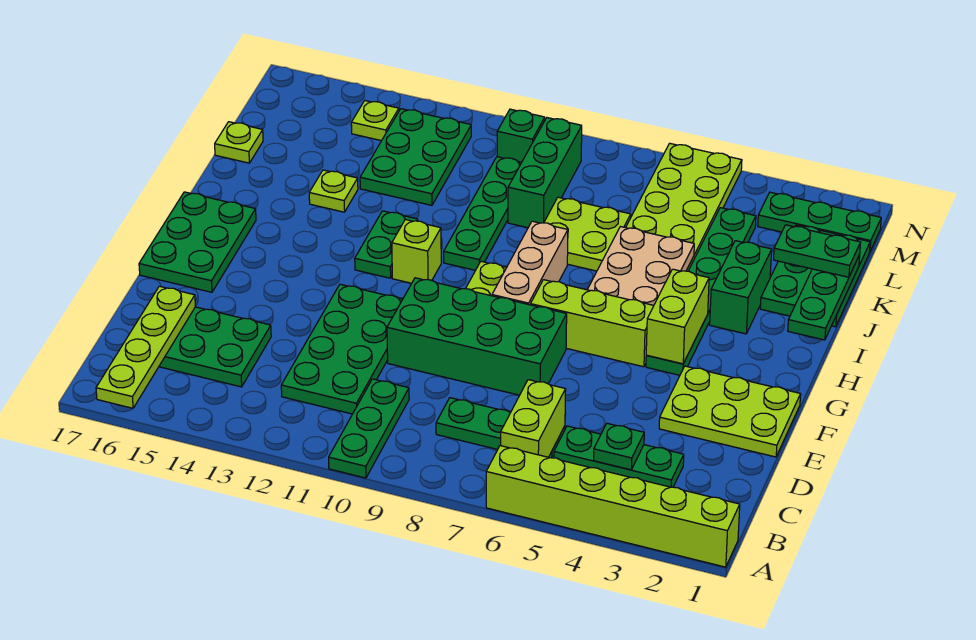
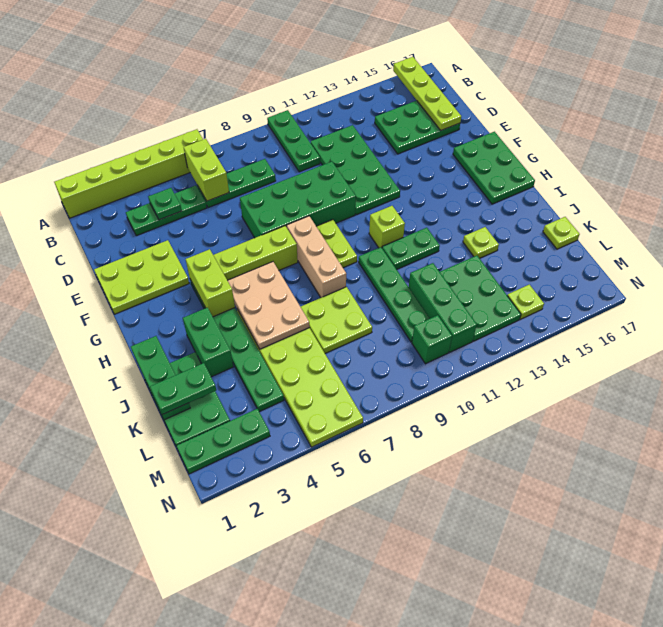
green plate H12:I12 level 1 -> green plate I11:I12 level 1
green brick K9:M9 level 1 -> green brick K11:M11 level 1

